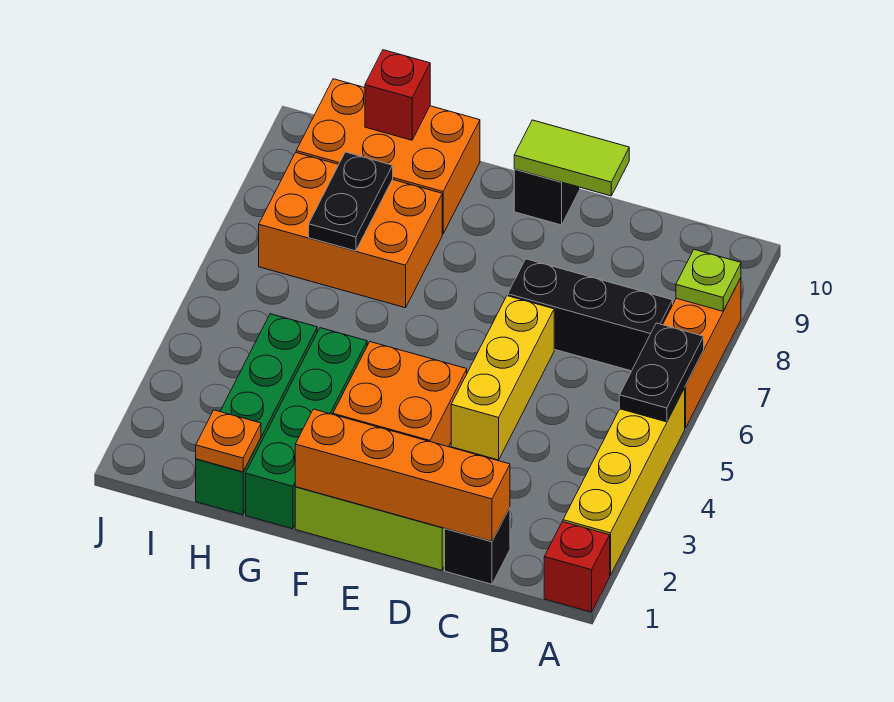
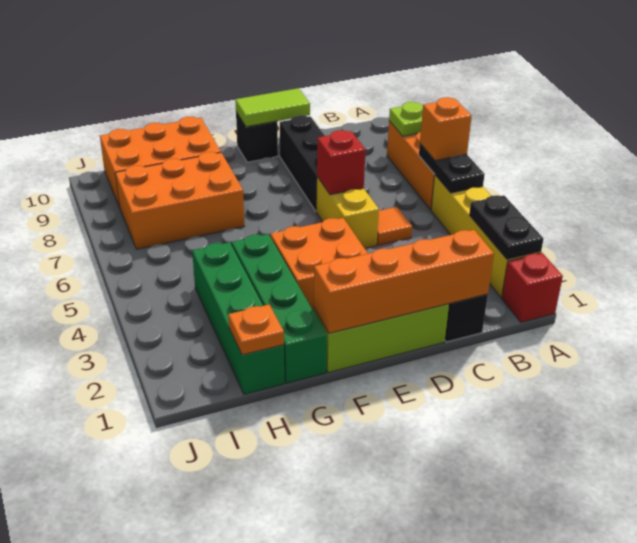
none -> orange brick A6 level 3
black brick B7:D7 level 1 -> black brick D7:D9 level 1
none -> orange tile C5 level 1
yellow brick D4:D6 level 1 -> yellow brick D5:D6 level 1
black plate H7:H8 level 2 -> black plate A2:A3 level 2
red brick H10 level 2 -> red brick D6 level 2

